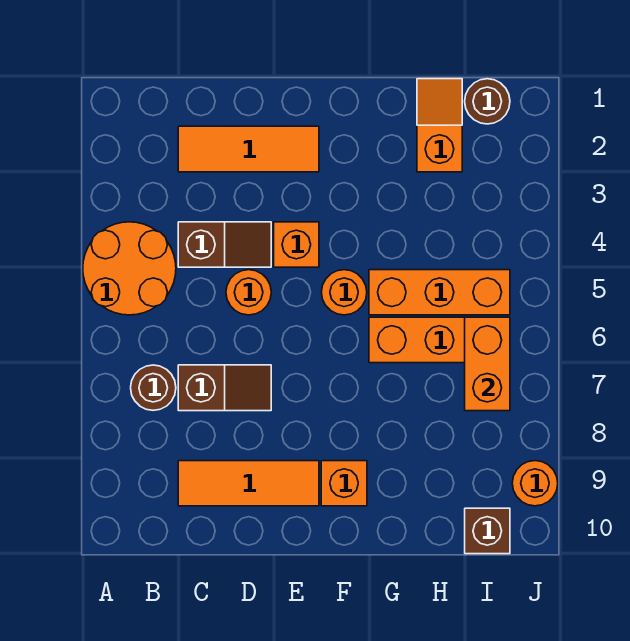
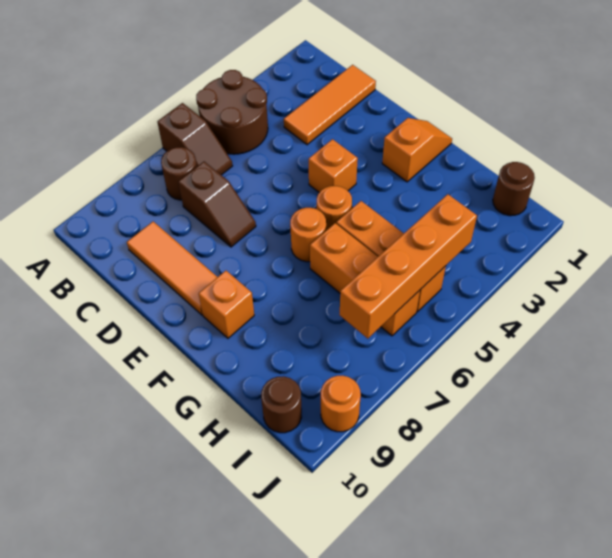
orange round brick A4:B5 level 1 -> brown round brick A4:B5 level 1
orange tile C2:E2 level 1 -> orange tile C1:C3 level 1
brown slope C4:D4 level 1 top C -> brown slope A6:B6 level 1 top A
orange round brick D5 level 1 -> orange round brick F6 level 1
orange slope H1:H2 level 1 top 2 -> orange slope F1:F2 level 1 top 2
orange brick I6:I7 level 2 -> orange brick I4:I7 level 2
brown brick I10 level 1 -> brown round brick I10 level 1

